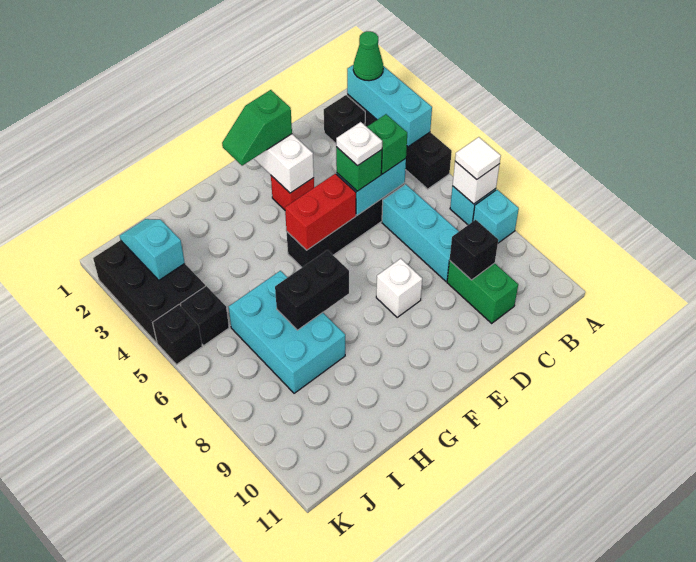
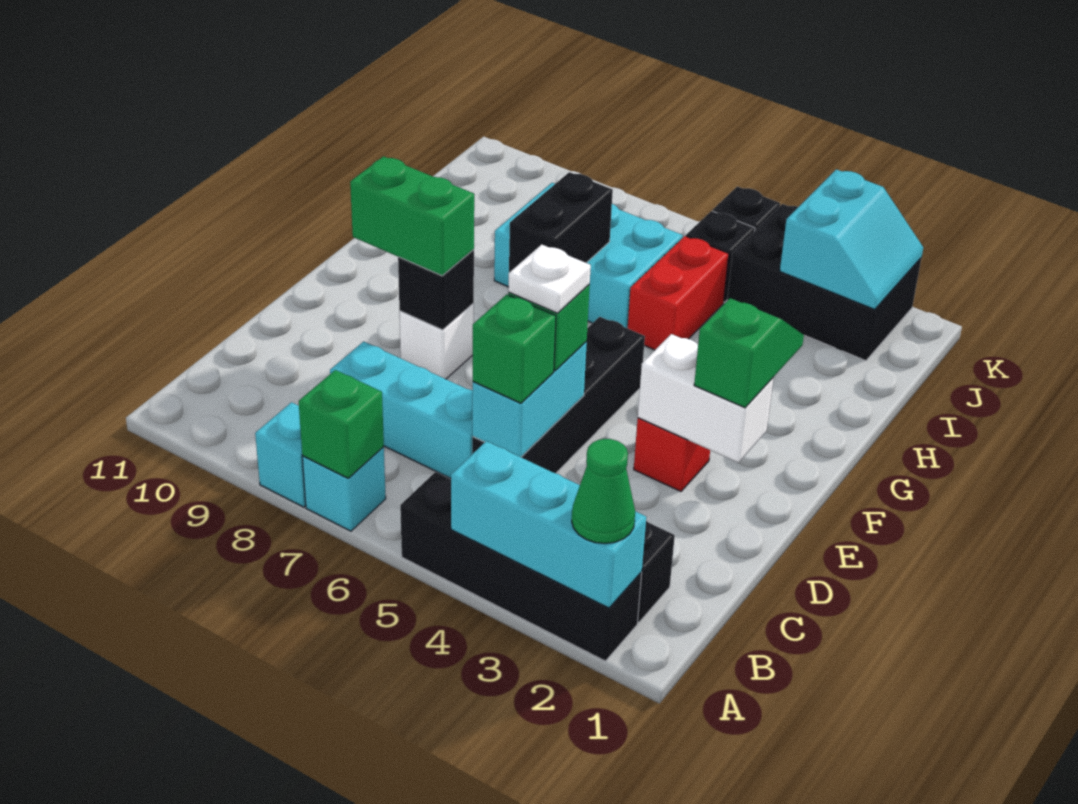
white brick A7 level 2 -> green brick A7 level 2
white tile A7 level 3 -> none
green brick C9:C10 level 1 -> green brick E8:E9 level 3
black brick C9 level 2 -> black brick E8 level 2
red brick E5:F5 level 2 -> red brick H5:I5 level 1
cyan slope J2:J3 level 2 top 3 -> cyan slope J2:K3 level 2 top 3

